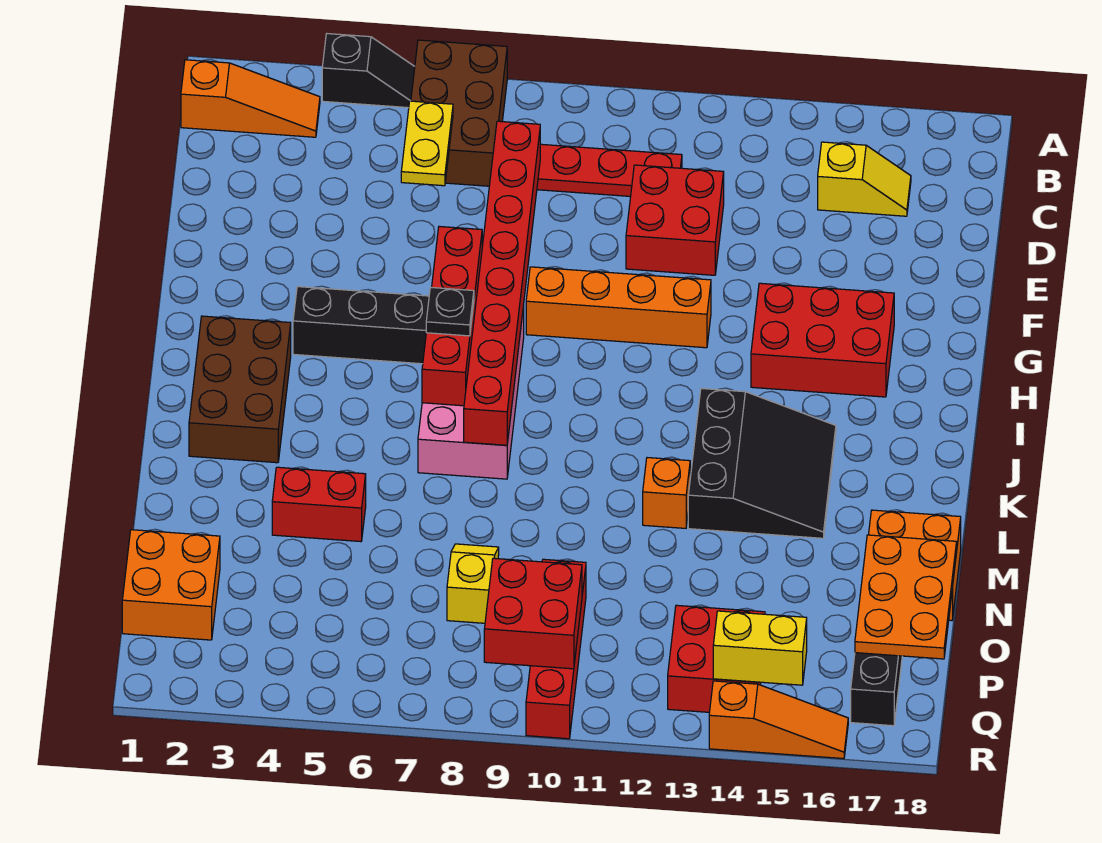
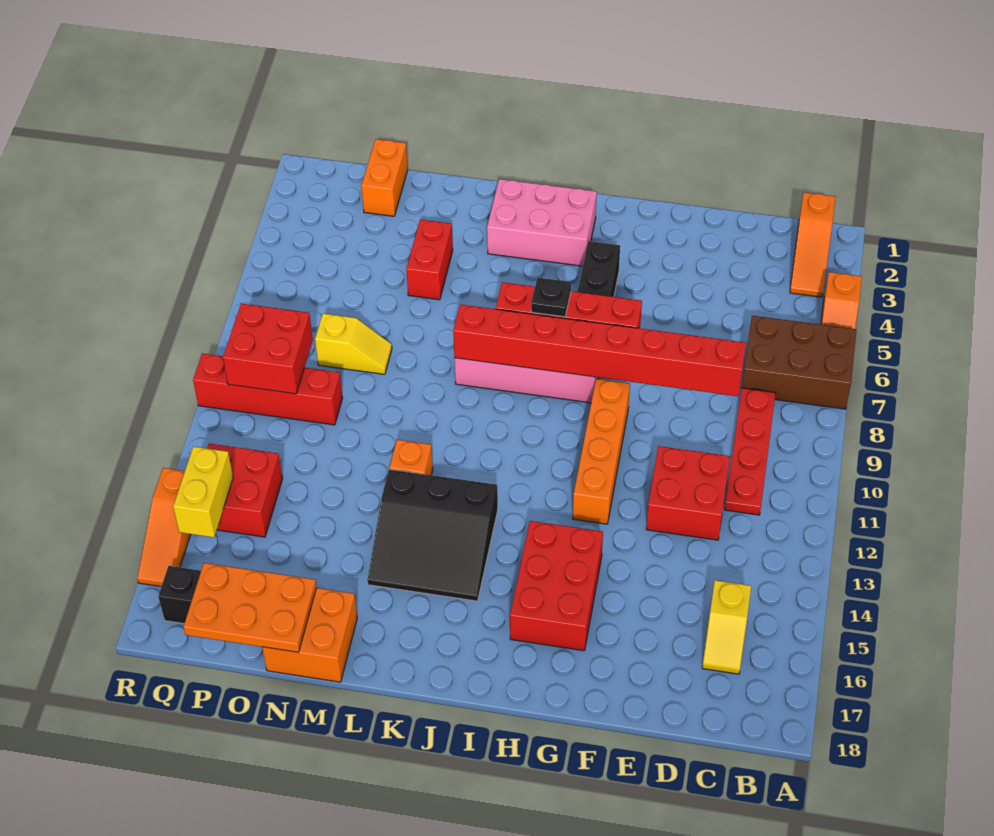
black slope A4:A5 level 1 top 4 -> orange slope A4:A5 level 1 top 4
yellow plate C6:D6 level 2 -> none
brown brick I2:K3 level 1 -> pink brick I2:K3 level 1
orange brick O1:P2 level 1 -> orange brick O1:O2 level 1

